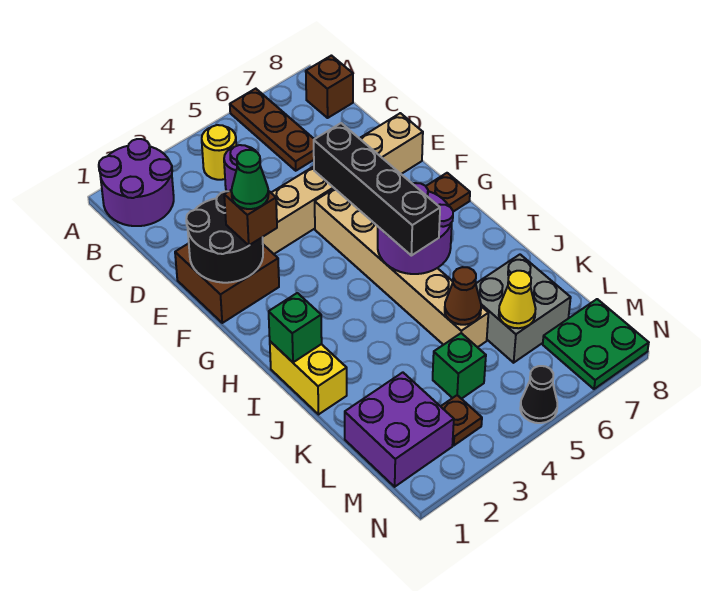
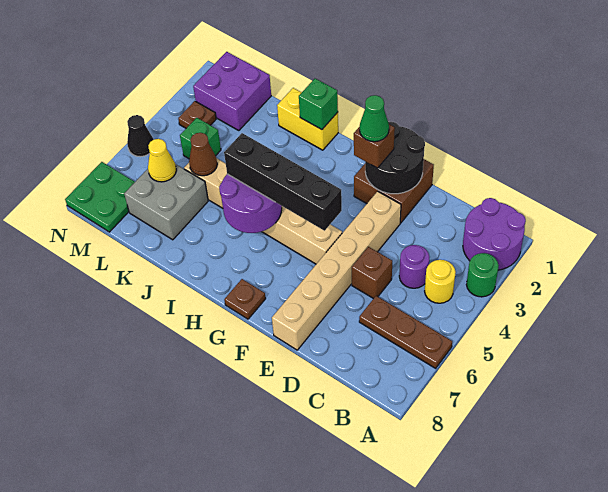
none -> green round brick A3 level 1
brown brick B8 level 1 -> brown brick D5 level 1

